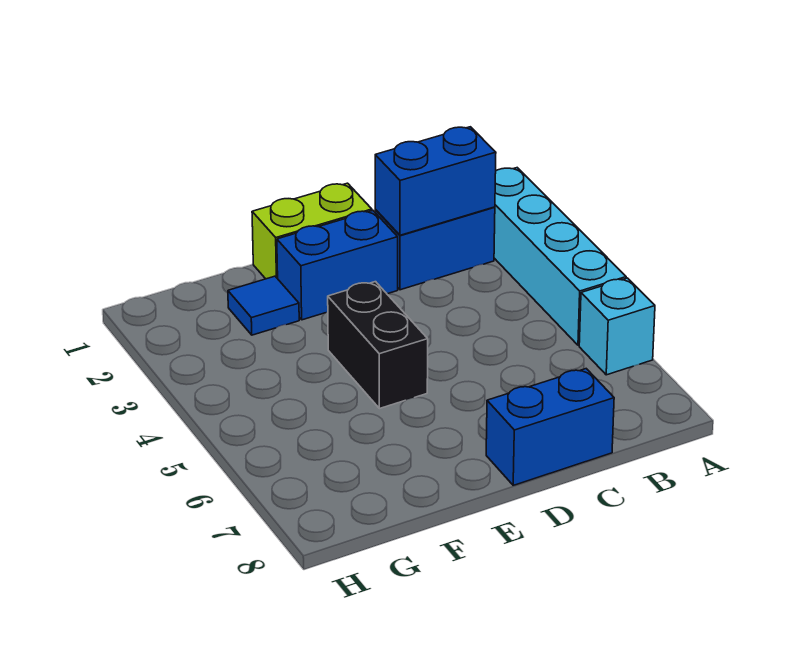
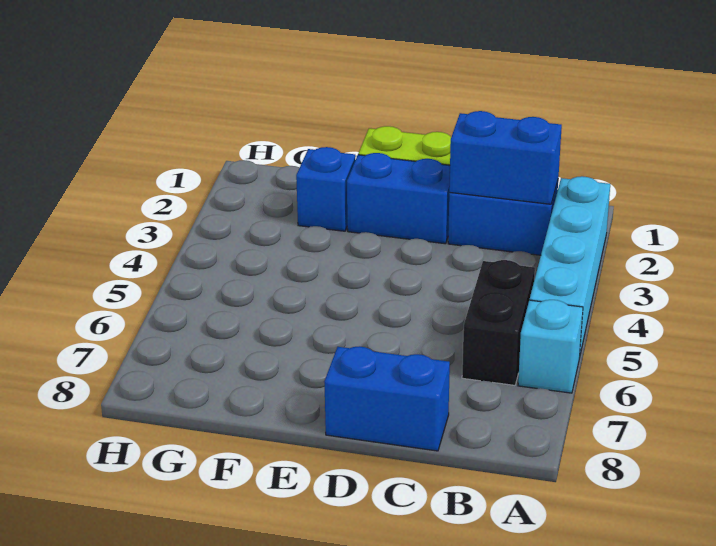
black brick E4:E5 level 1 -> black brick B5:B6 level 1
blue tile F2 level 1 -> blue brick F2 level 1

